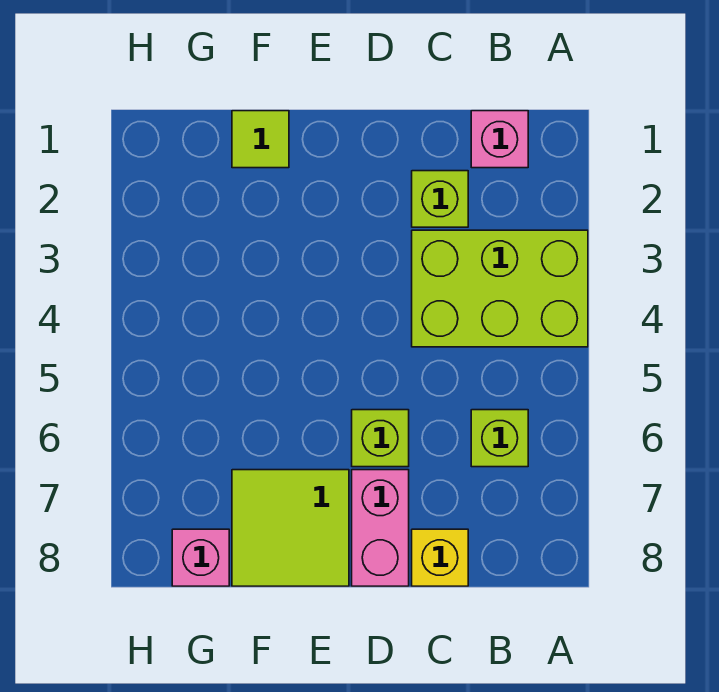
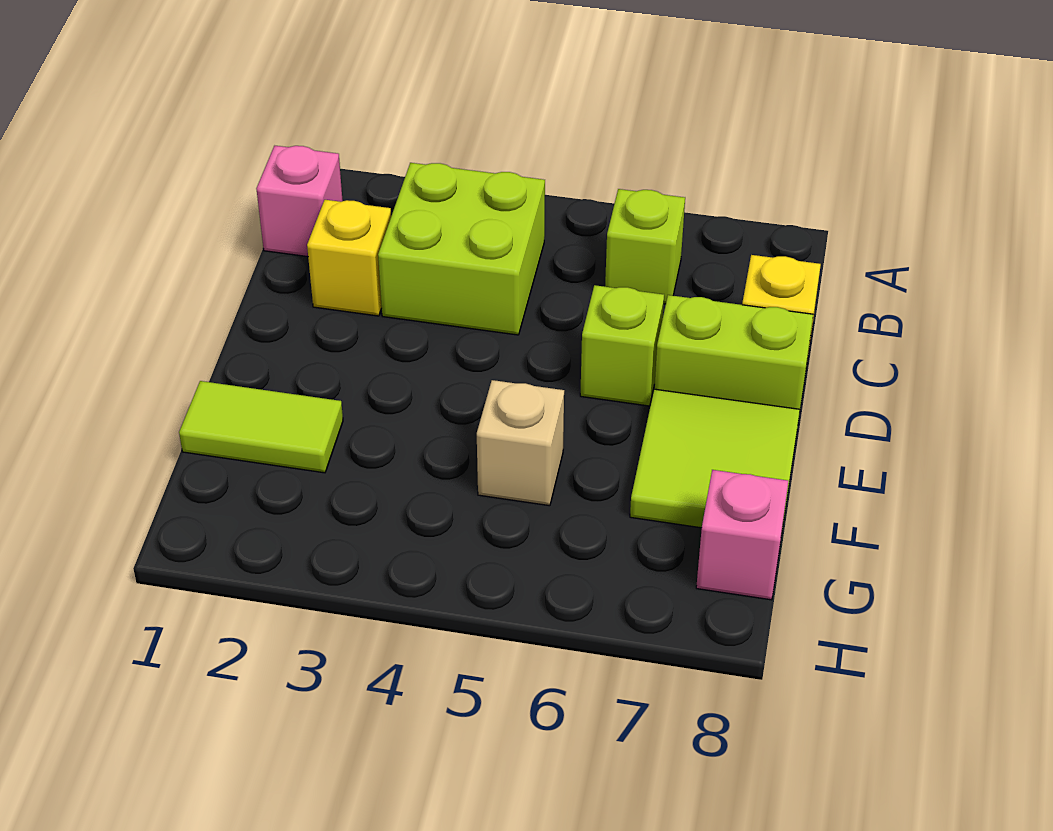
lime brick A3:C4 level 1 -> lime brick B3:C4 level 1
lime brick C2 level 1 -> yellow brick C2 level 1
pink brick D7:D8 level 1 -> lime brick D7:D8 level 1
lime tile F1 level 1 -> lime tile F1:F2 level 1
none -> tan brick F5 level 1

